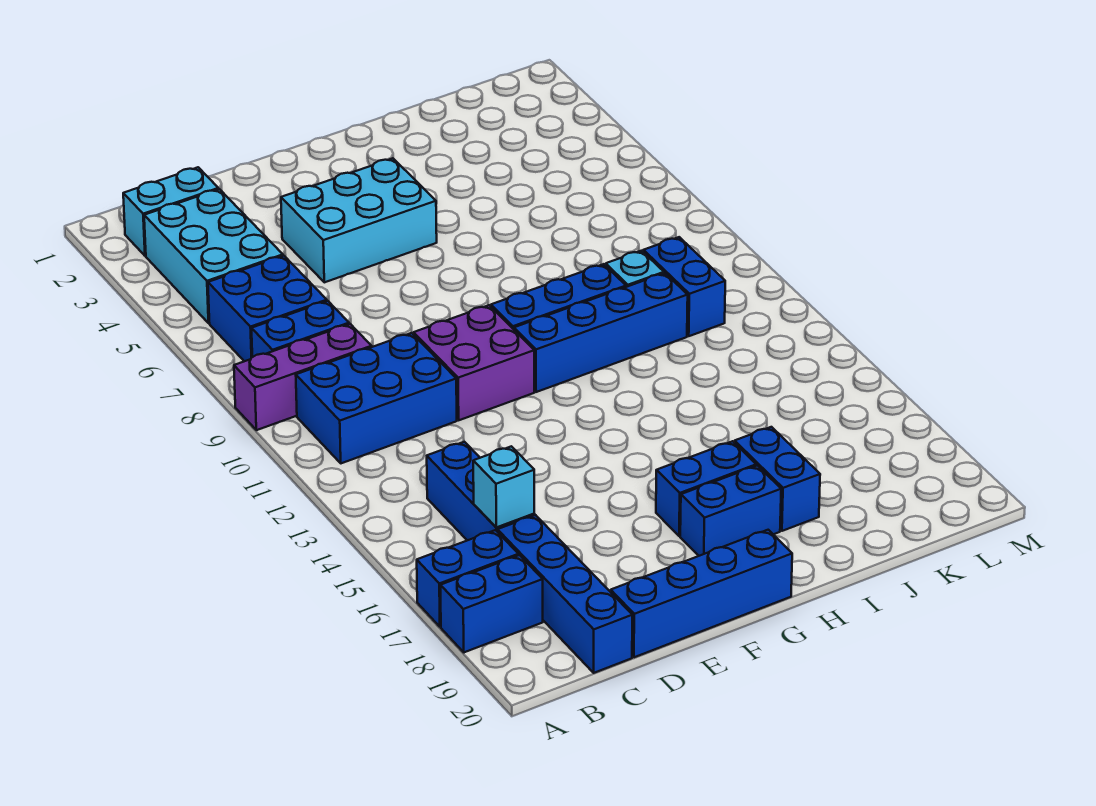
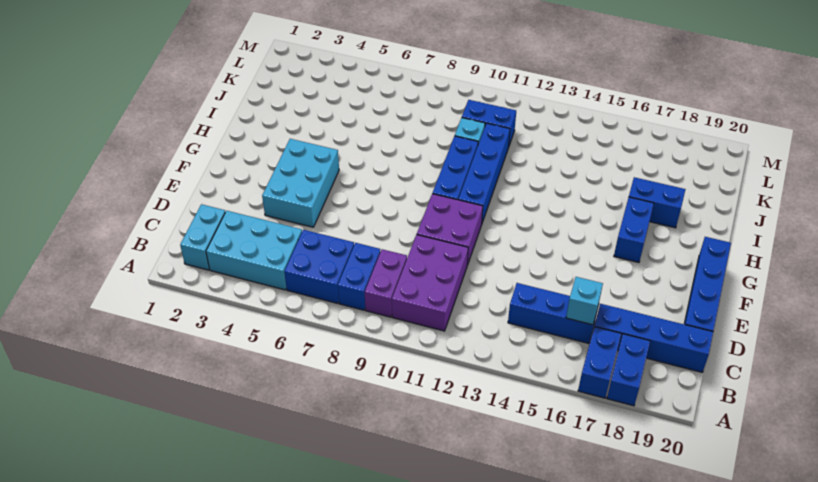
purple brick A9:C9 level 1 -> purple brick B9:C9 level 1
blue brick B10:D11 level 1 -> purple brick B10:D11 level 1
blue brick G18:H18 level 1 -> none

